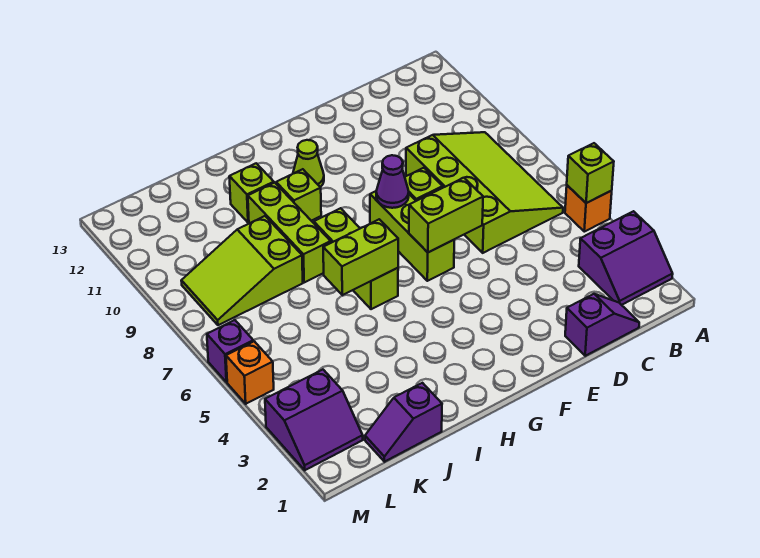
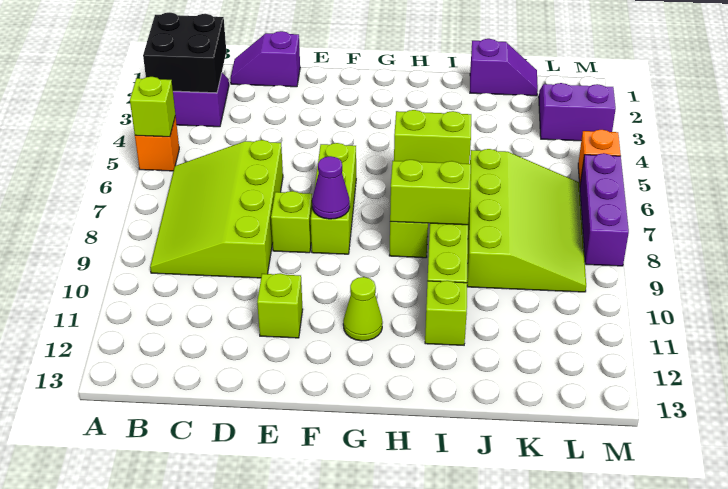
none -> black brick A2:B3 level 2
lime brick E6:F6 level 2 -> lime brick H8:I8 level 2
lime brick H10 level 1 -> lime brick E11 level 1
lime slope J8:L9 level 1 top J -> lime slope J6:L9 level 1 top J
purple brick M6 level 1 -> purple brick M6:M8 level 1

